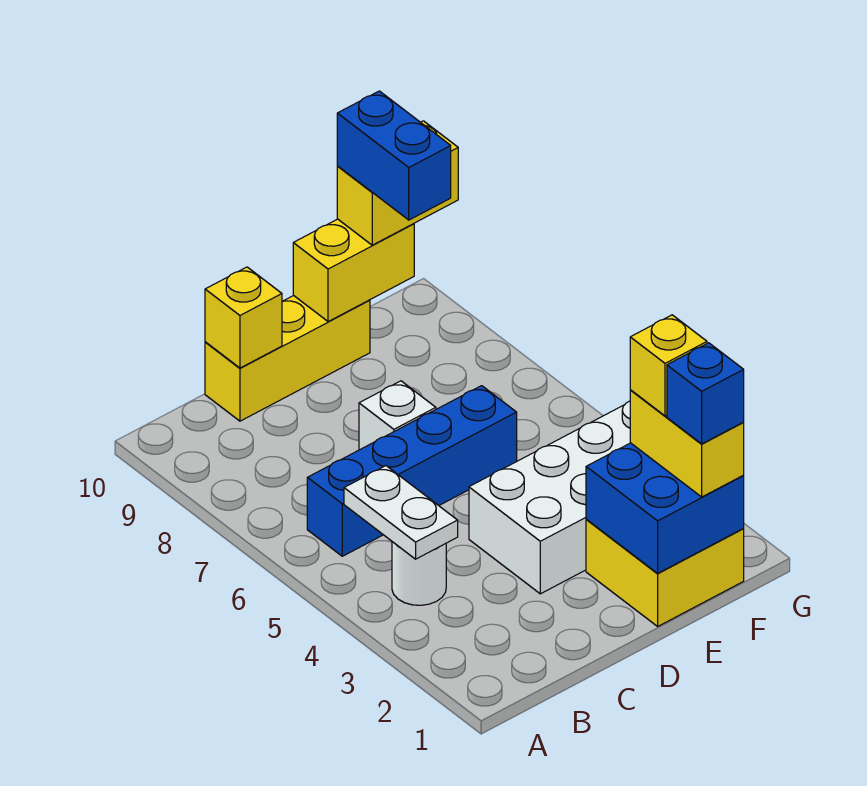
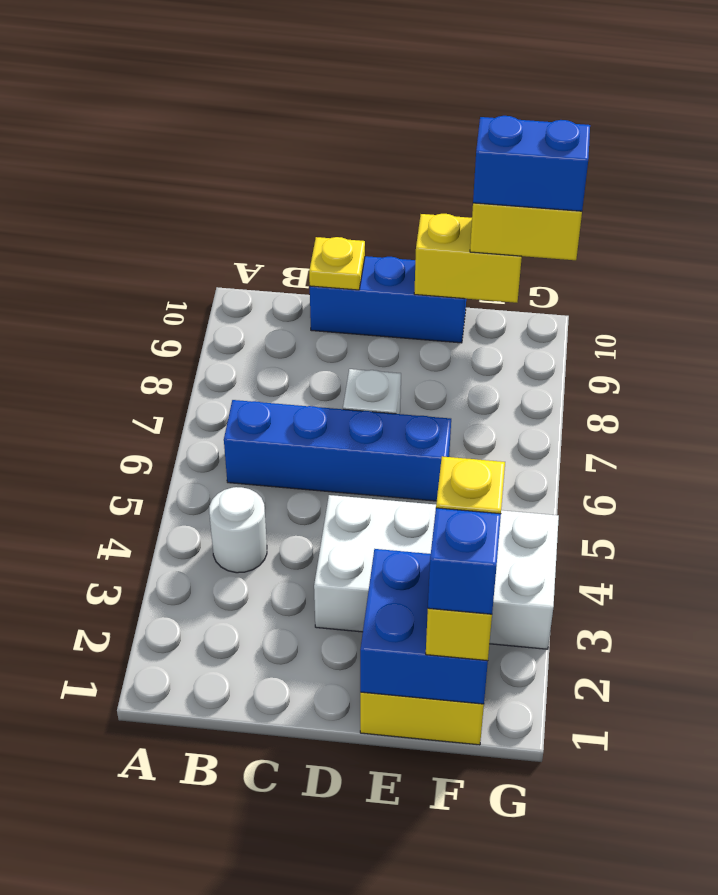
white plate B4:B5 level 2 -> none
yellow brick C10:E10 level 1 -> blue brick C10:E10 level 1
yellow brick C10 level 2 -> yellow plate C10 level 2
blue brick F9:F10 level 4 -> blue brick F10:G10 level 4

